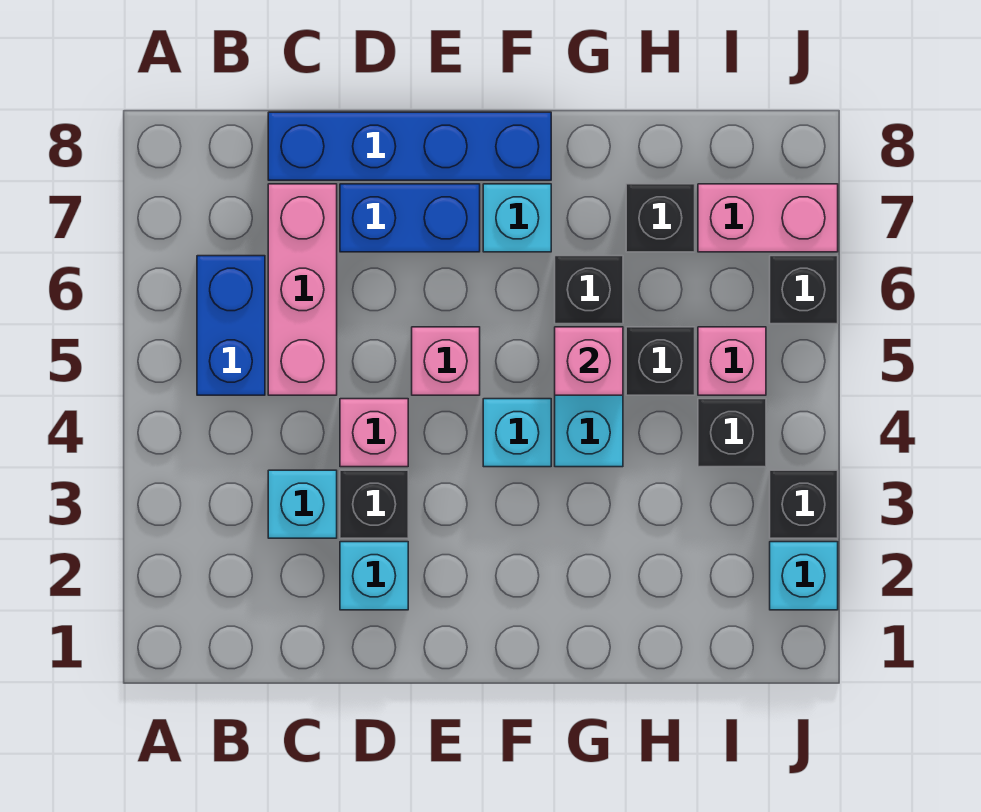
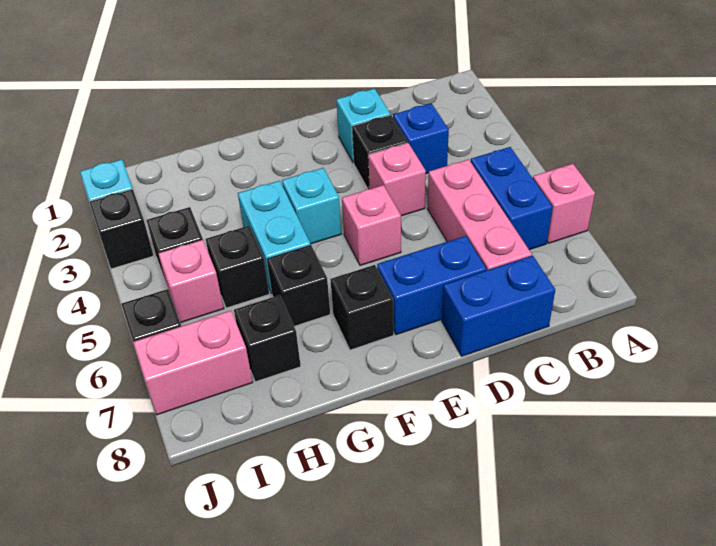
cyan brick C3 level 1 -> blue brick C3 level 1
blue brick C8:F8 level 1 -> blue brick C8:D8 level 1
cyan brick F7 level 1 -> black brick F7 level 1
pink brick G5 level 2 -> pink brick A6 level 1

